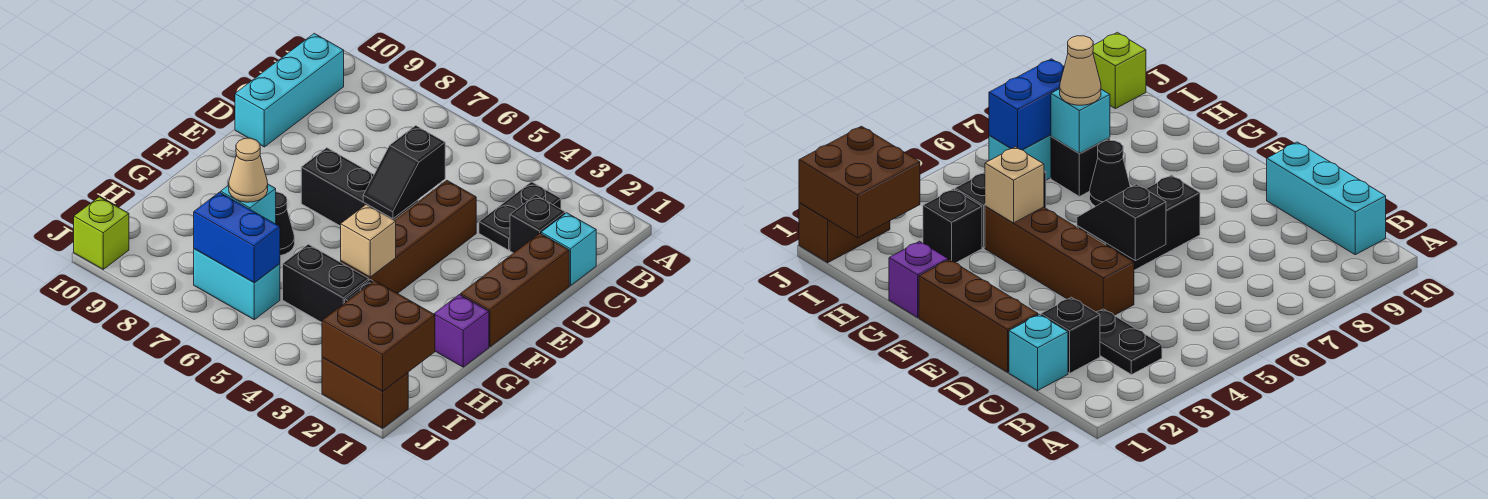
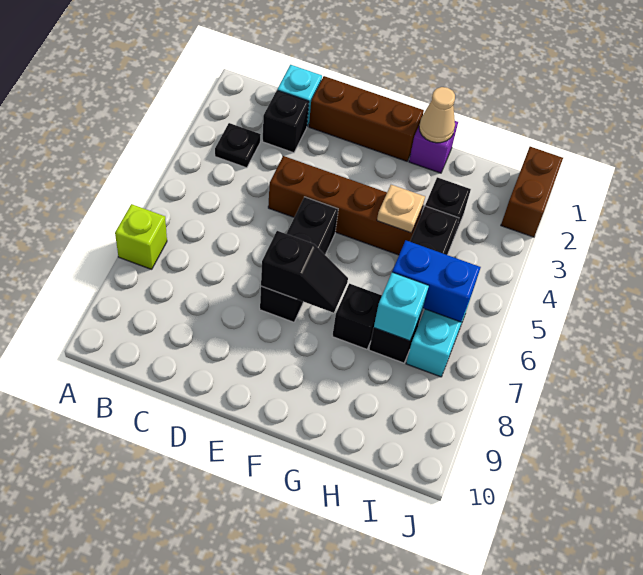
black plate B3:C3 level 1 -> black plate B3 level 1
cyan brick B10:D10 level 1 -> none
black slope D5:E5 level 2 top D -> black slope E7:F7 level 2 top E
tan brick G4 level 2 -> tan plate G4 level 2
black cone G7 level 1 -> black brick G7 level 1
tan cone H7 level 3 -> tan cone G1 level 2
brown brick I1:J2 level 2 -> none
blue brick I6:I7 level 2 -> blue brick H6:I6 level 2
lime brick J10 level 1 -> lime brick A7 level 1

